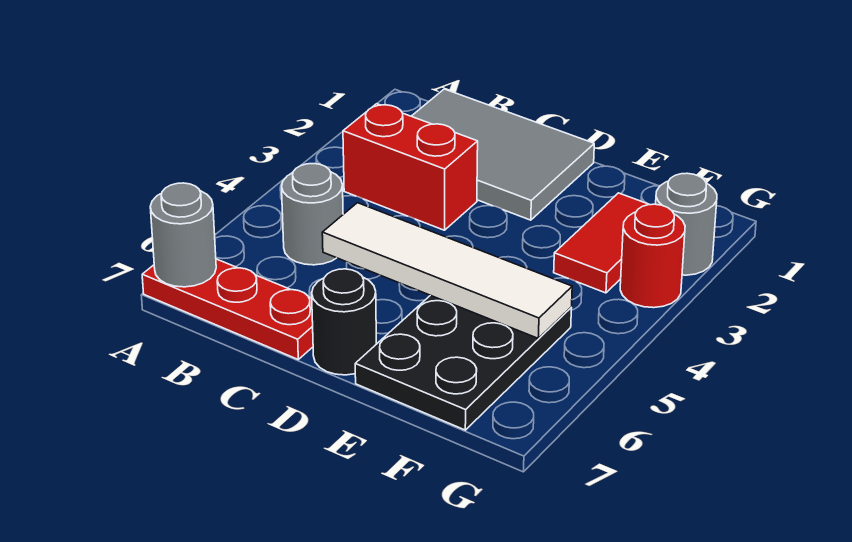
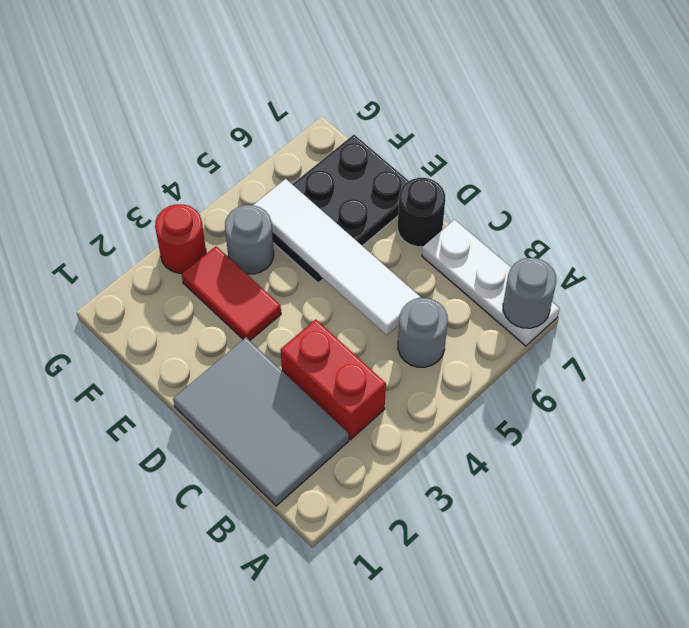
red plate A7:C7 level 1 -> white plate A7:C7 level 1
red tile F2:F3 level 1 -> red tile E3:F3 level 1
grey round brick G2 level 1 -> grey round brick F4 level 1

